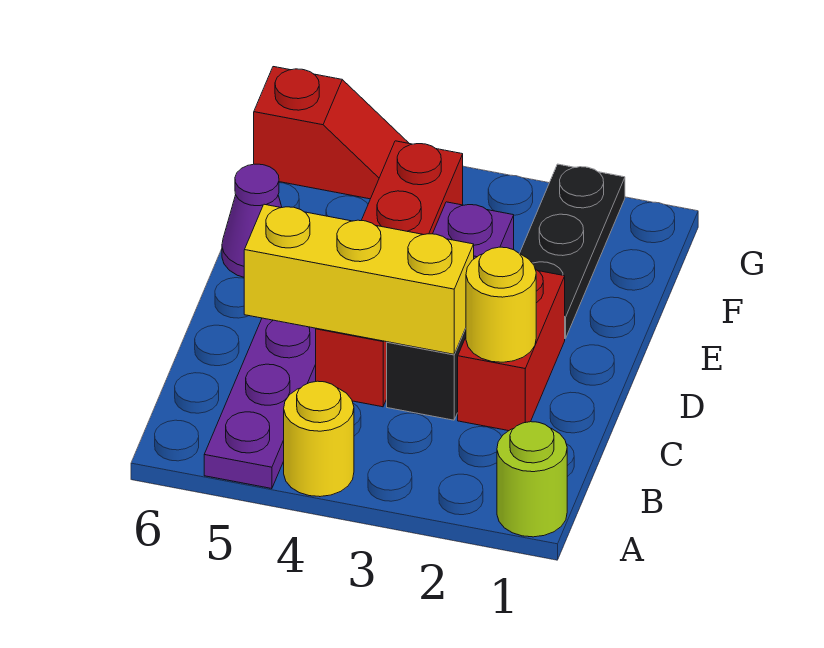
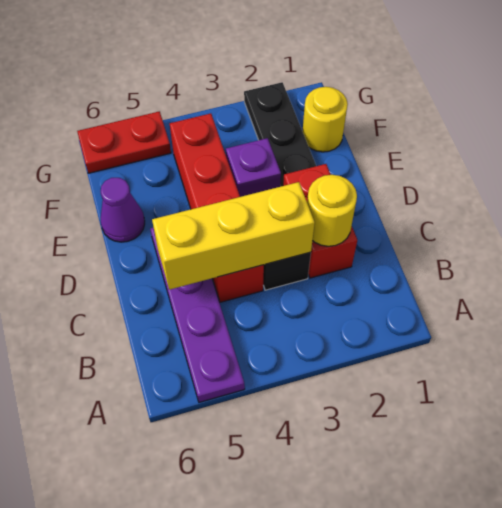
lime round brick A1 level 1 -> none
yellow round brick A4 level 1 -> yellow round brick F1 level 1
red slope G5:G6 level 1 top 6 -> red plate G5:G6 level 1

